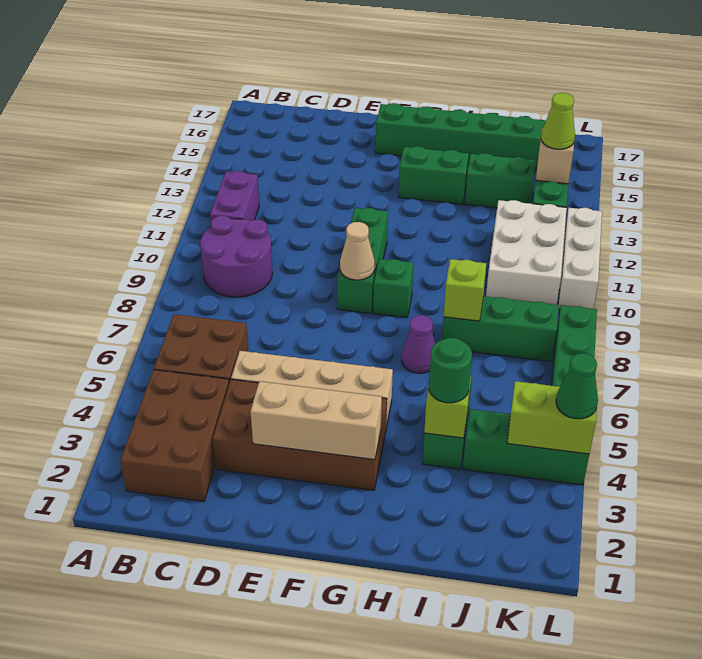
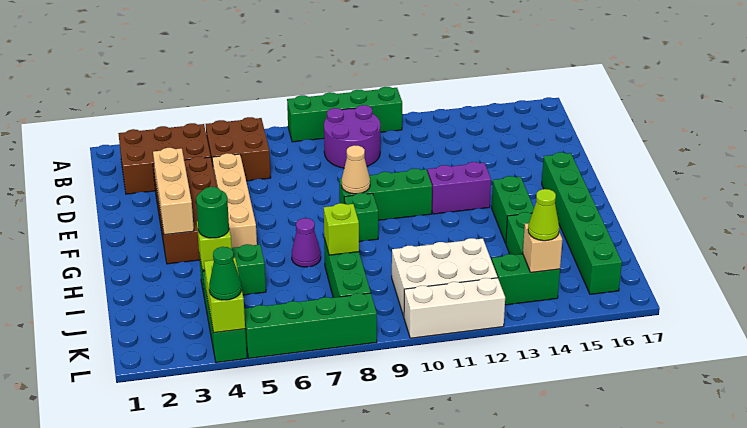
none -> green brick A8:A11 level 1
purple brick B11:B12 level 1 -> purple brick F12:F13 level 1

